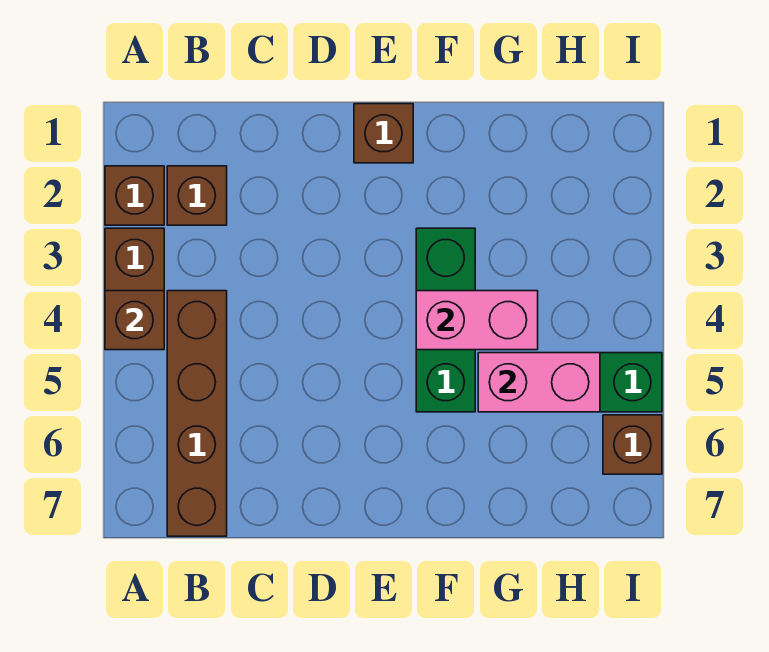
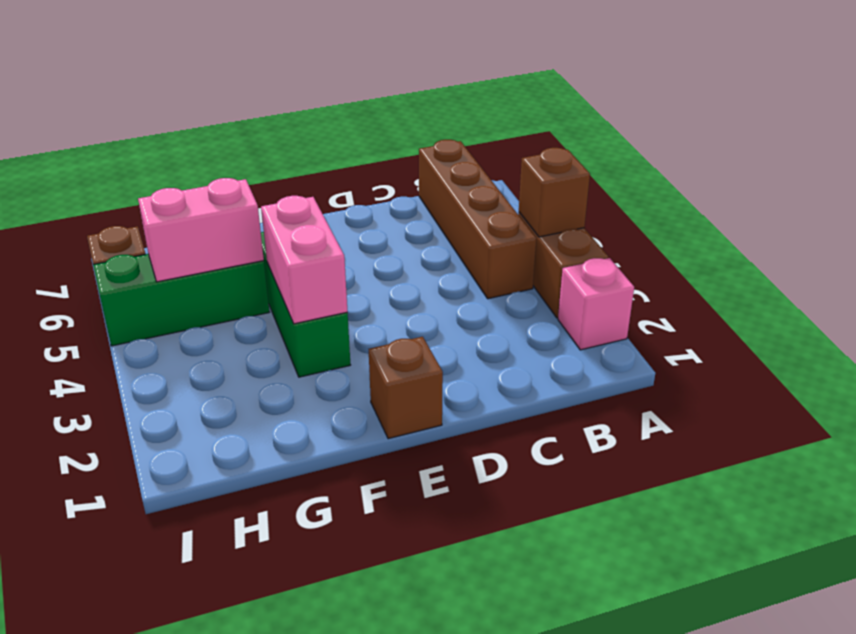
brown brick A2 level 1 -> pink brick A2 level 1
brown brick B2 level 1 -> none
pink brick F4:G4 level 2 -> pink brick F3:F4 level 2

